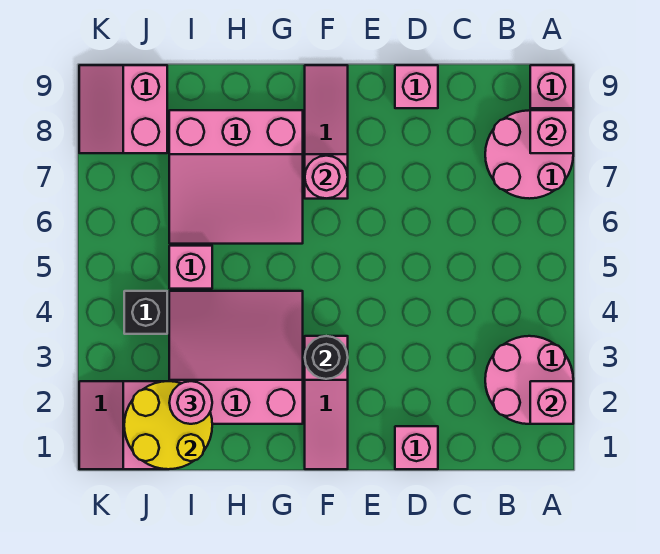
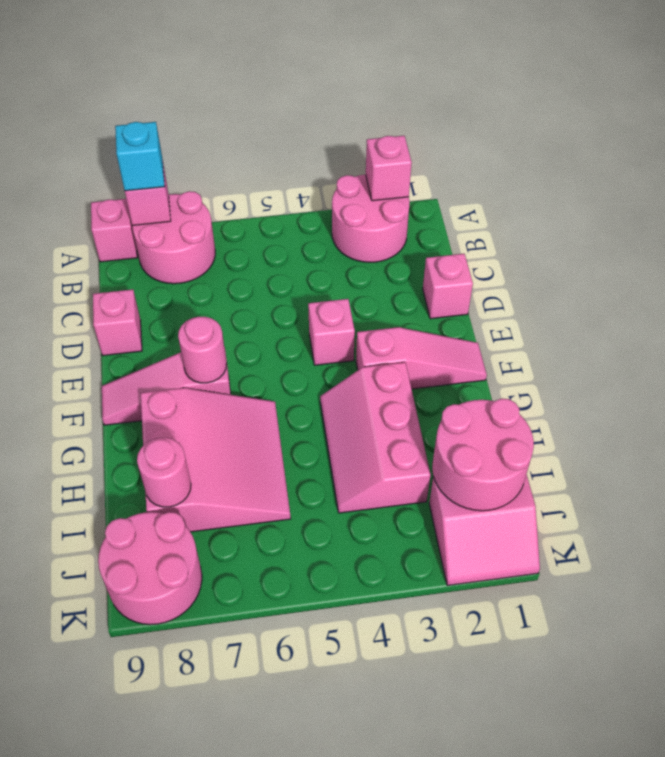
none -> cyan brick A8 level 3
black round brick F3 level 2 -> none
pink slope G2:I4 level 1 top 2 -> pink slope G3:I4 level 1 top 3
yellow round brick I1:J2 level 2 -> pink round brick I1:J2 level 2
pink round brick I2 level 3 -> pink round brick I8 level 2
pink brick I5 level 1 -> pink brick E4 level 1
black brick J4 level 1 -> none
pink slope J8:K9 level 1 top J -> pink round brick J8:K9 level 1

